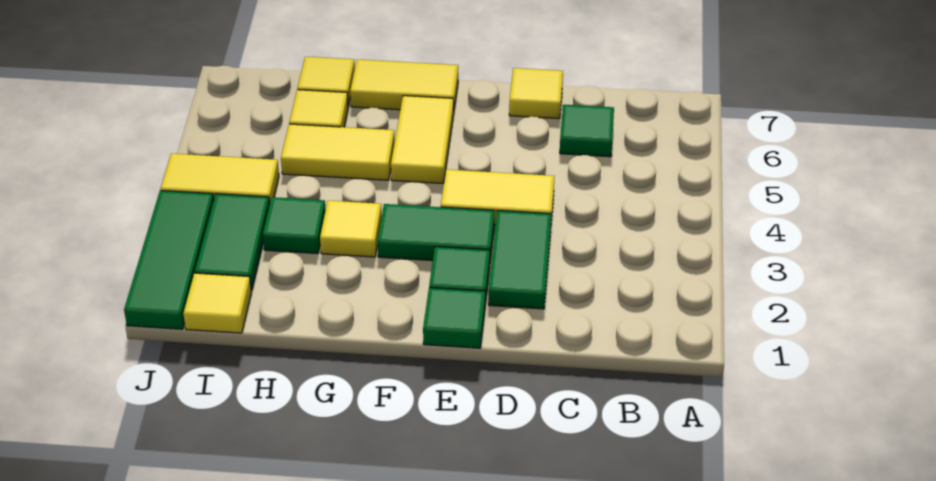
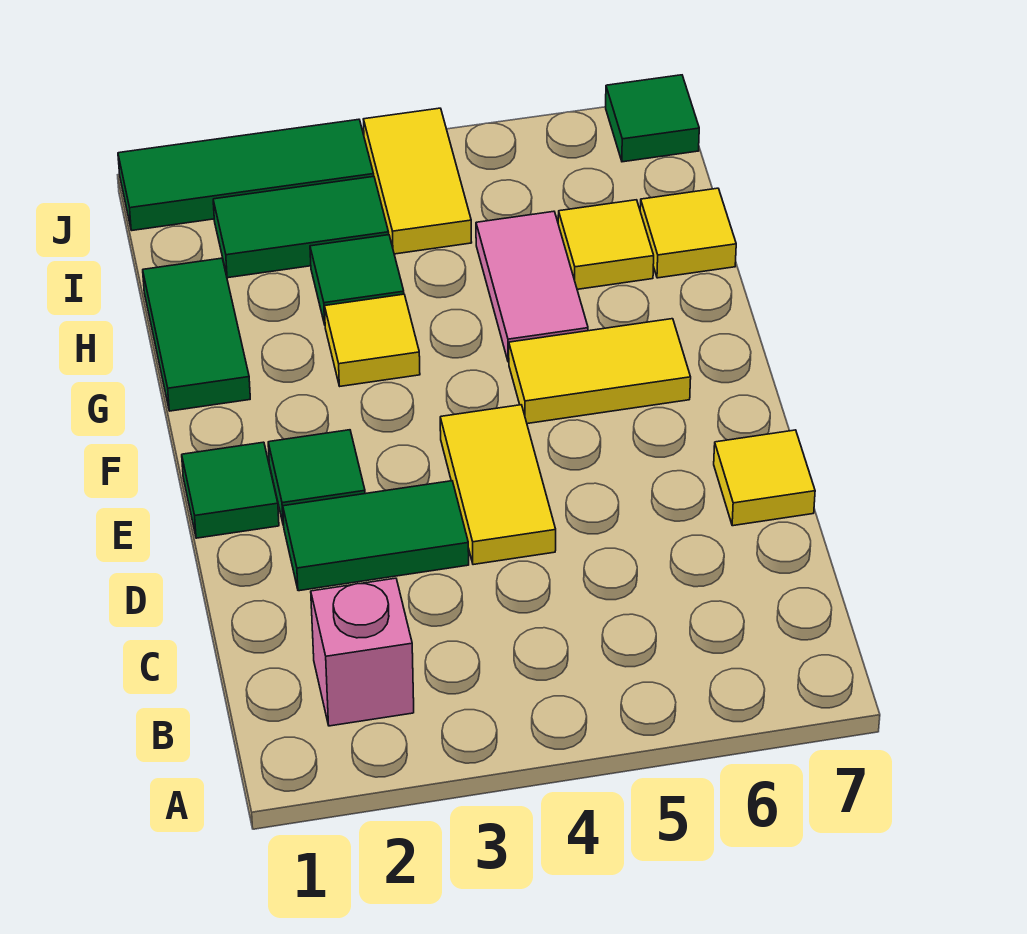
none -> pink brick B2 level 1
green tile C6 level 1 -> green tile J7 level 1
green tile E3:F3 level 1 -> green tile G1:H1 level 1
yellow tile F7:G7 level 1 -> none
yellow tile G5:H5 level 1 -> pink tile G5:H5 level 1
yellow tile I1 level 1 -> none

